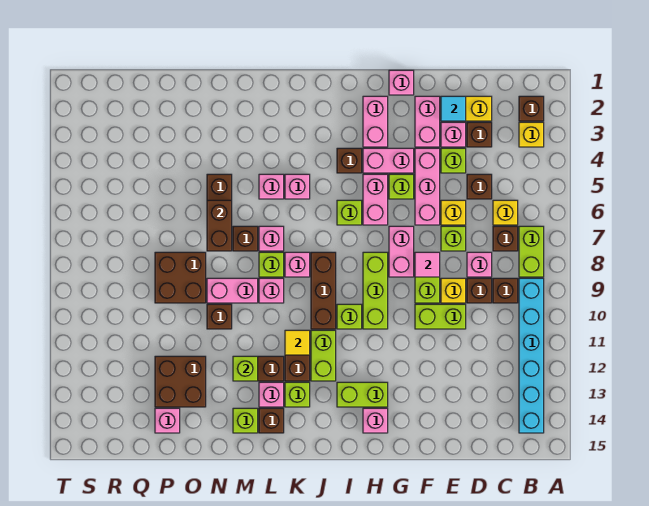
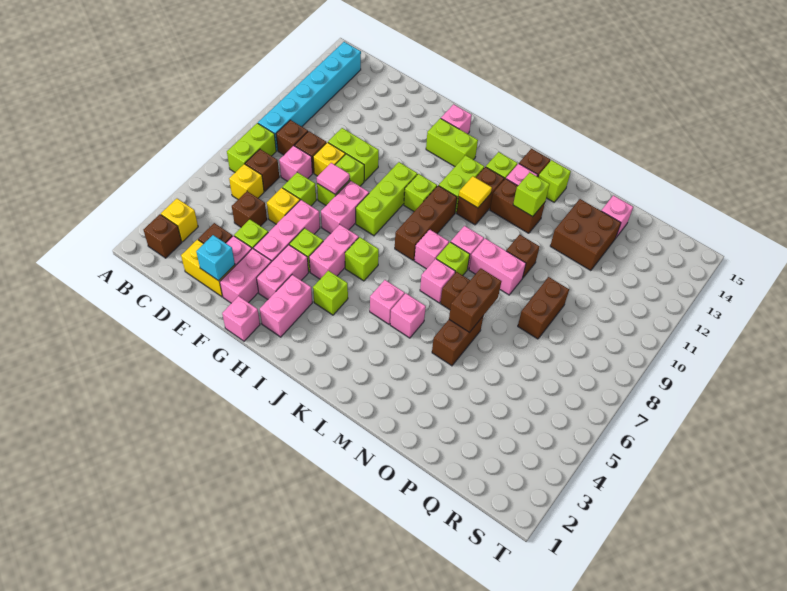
cyan tile E2 level 2 -> cyan brick E2 level 2
pink brick G4:H4 level 1 -> pink brick G3:G4 level 1
brown brick I4 level 1 -> lime brick I4 level 1
brown brick O8:P9 level 1 -> brown brick P8:P9 level 1

